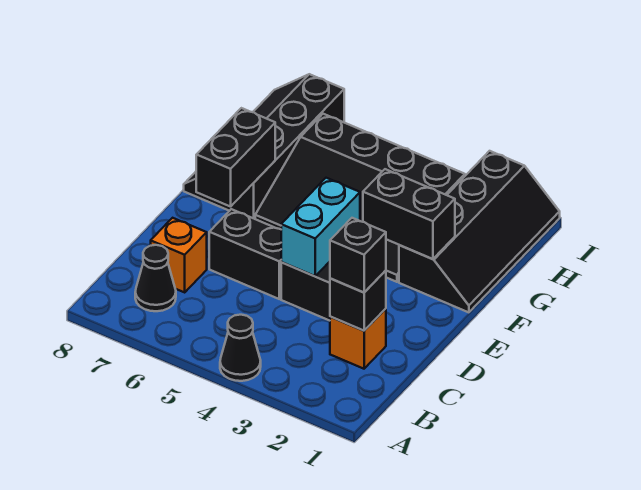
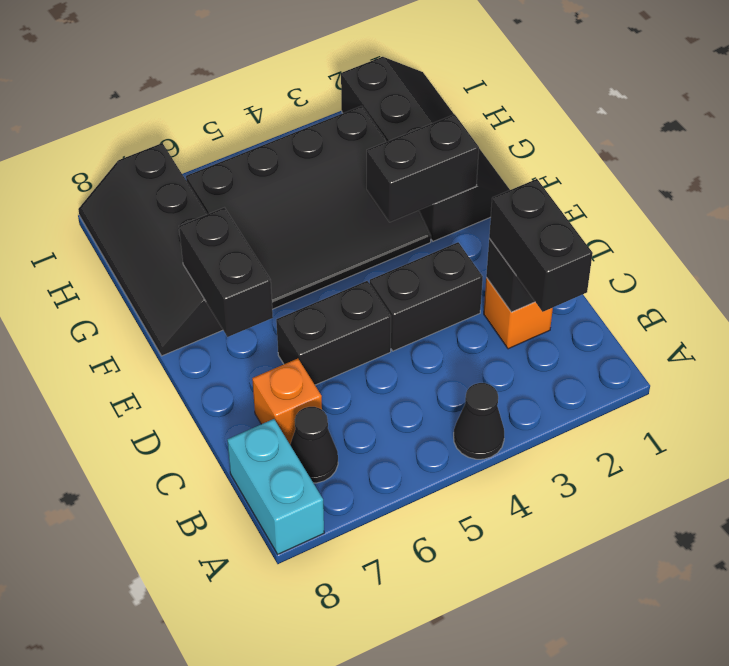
black brick C2 level 3 -> black brick B2:C2 level 3
cyan brick D4:E4 level 2 -> cyan brick A8:B8 level 1

